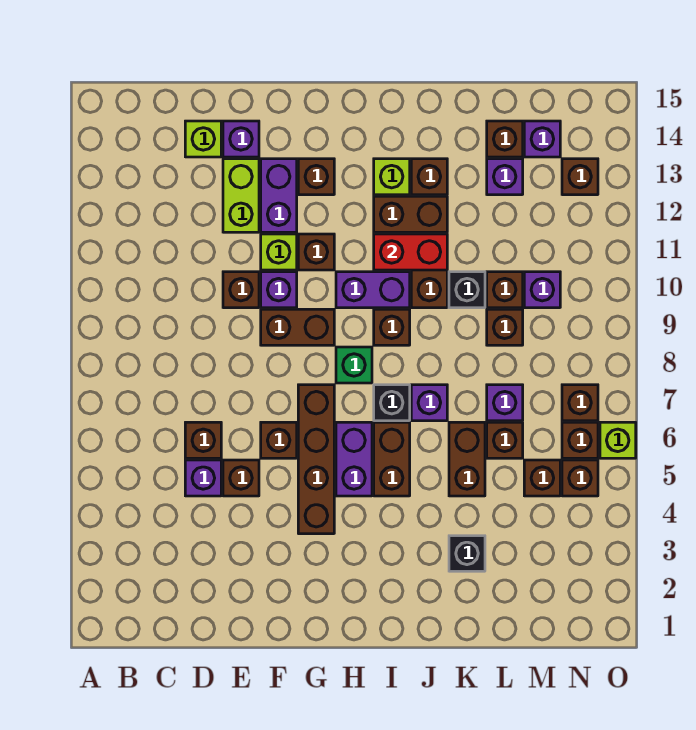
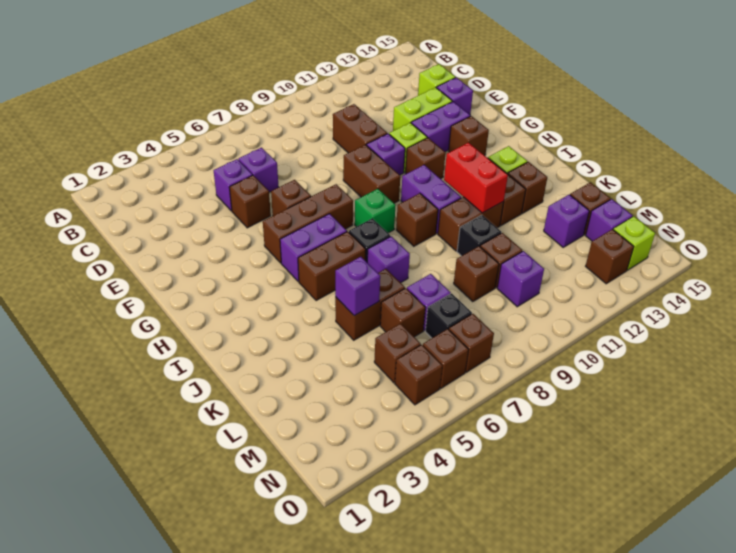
brown brick D6 level 1 -> purple brick D6 level 1
brown brick E10 level 1 -> brown brick D10:E10 level 1
brown brick G4:G7 level 1 -> brown brick G5:G7 level 1
black brick K3 level 1 -> black brick M7 level 1
none -> purple brick K5 level 2
lime brick O6 level 1 -> lime brick N14 level 1

